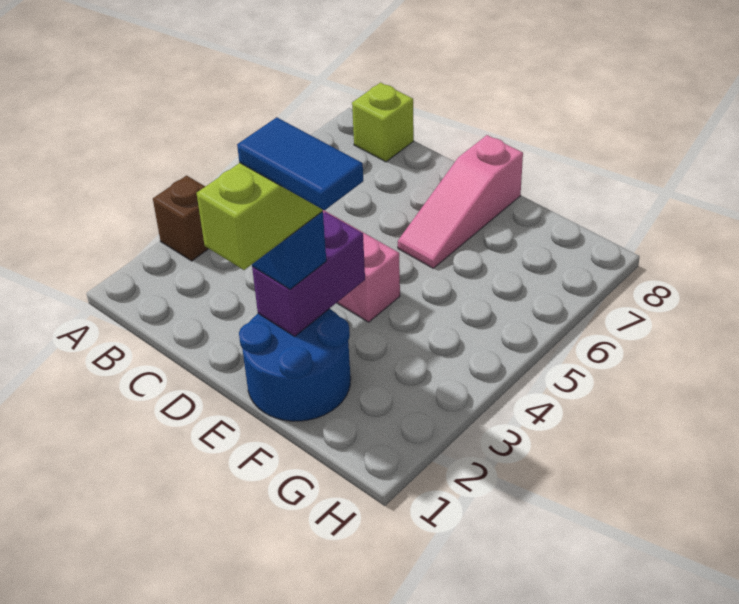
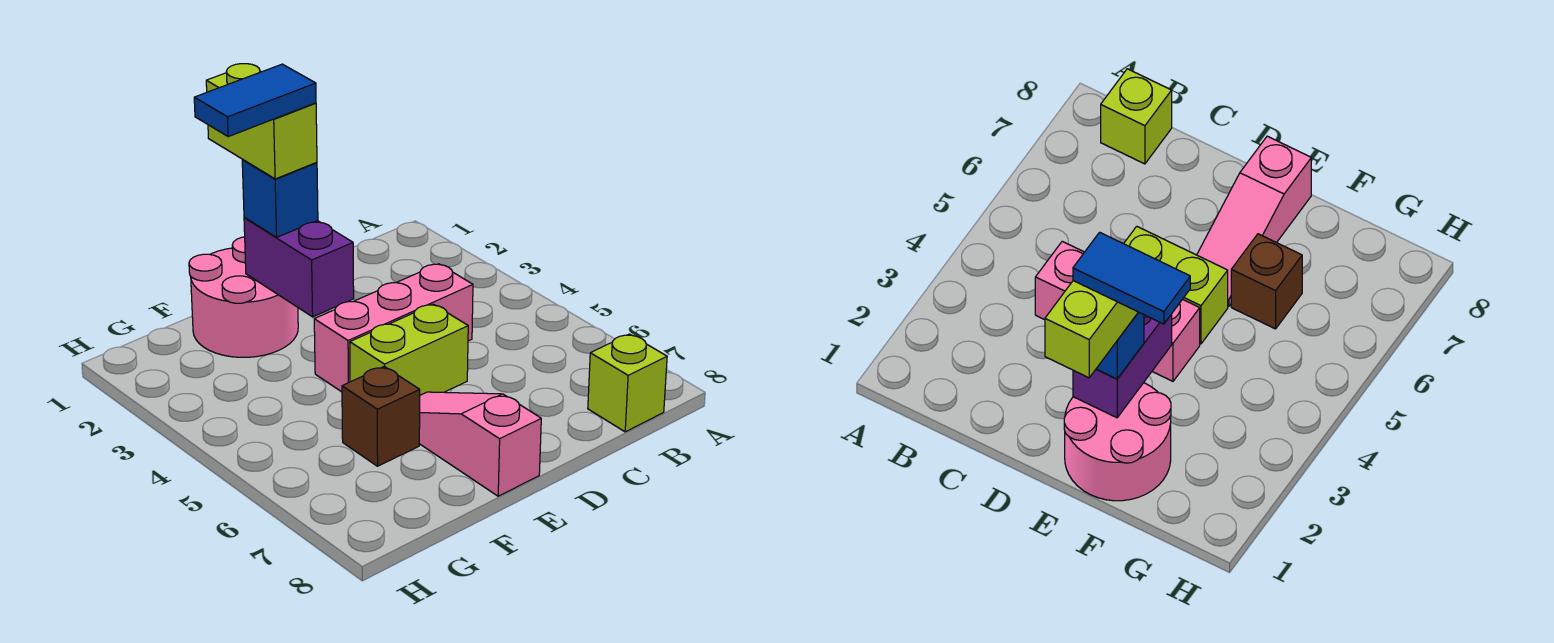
brown brick A3 level 1 -> brown brick F6 level 1
none -> lime brick D5:E5 level 1
blue round brick E1:F2 level 1 -> pink round brick E1:F2 level 1

